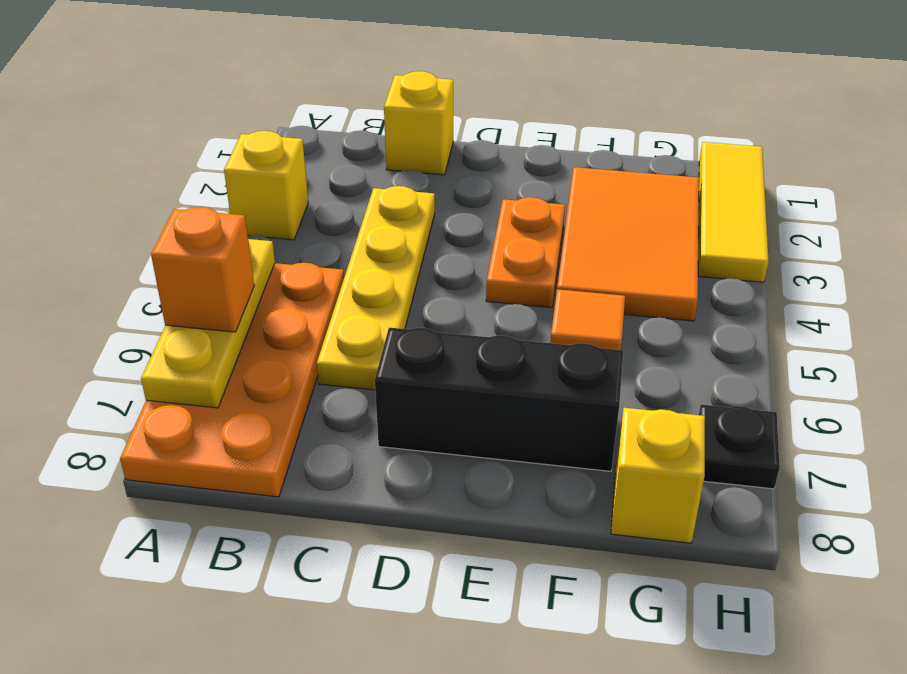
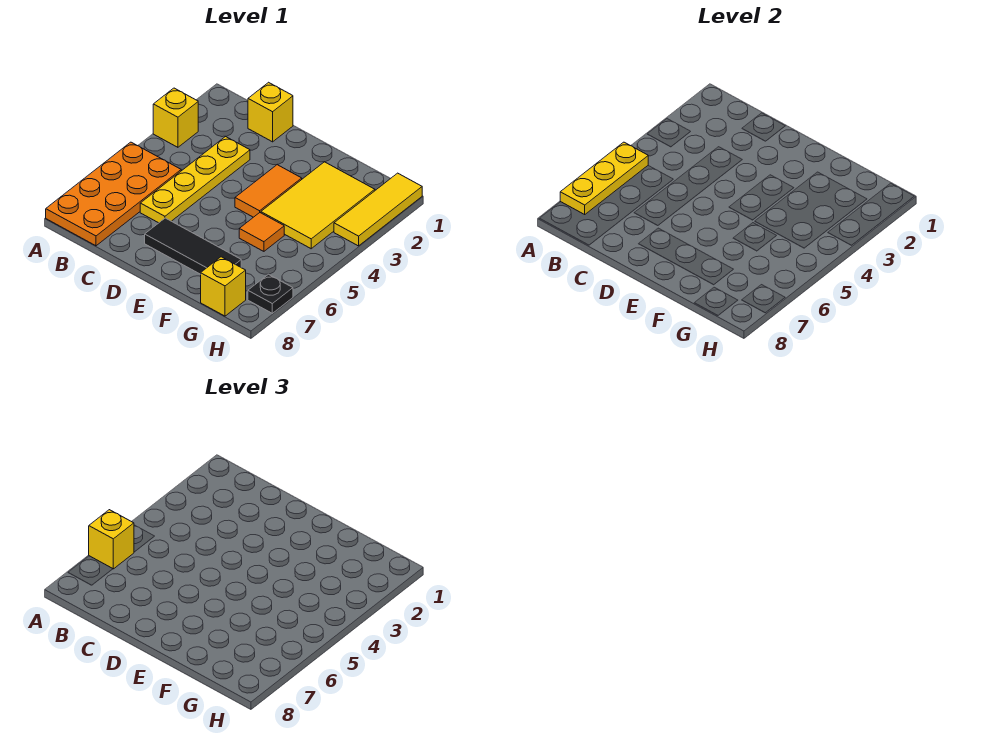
orange brick A6 level 3 -> yellow brick A6 level 3
black brick D7:F7 level 1 -> black tile D7:F7 level 1
orange plate E3:E4 level 1 -> orange tile E3:E4 level 1
orange tile F2:G4 level 1 -> yellow tile F2:G4 level 1

